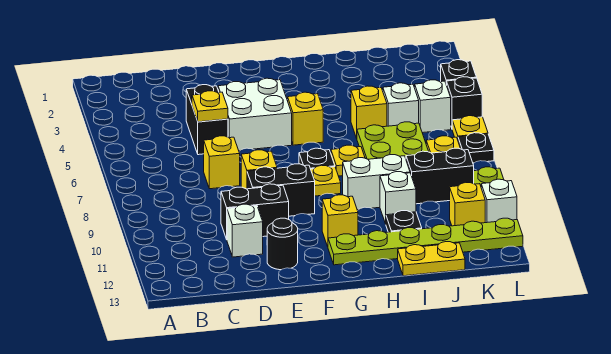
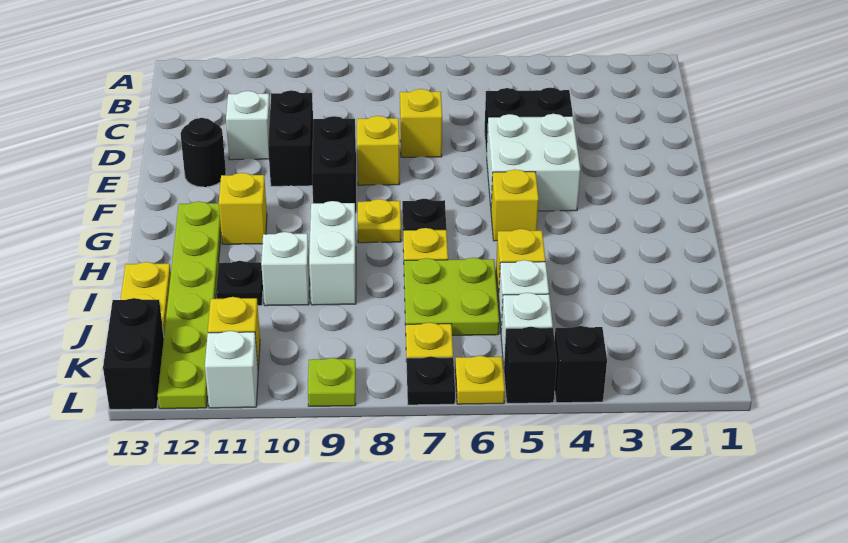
yellow plate D5 level 2 -> none
black brick J9:K9 level 1 -> black brick K13:L13 level 1

